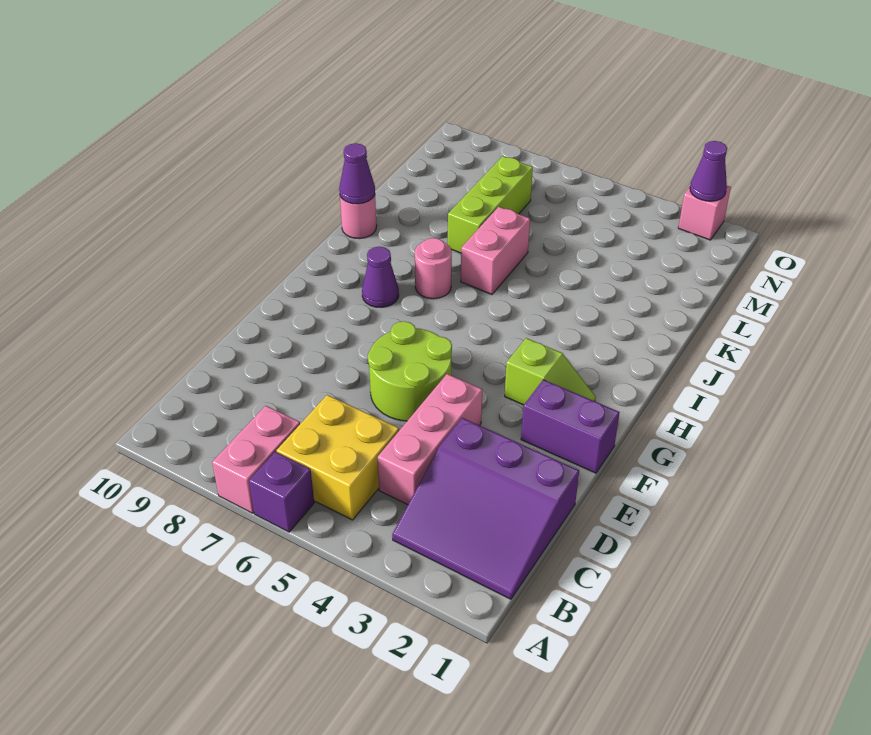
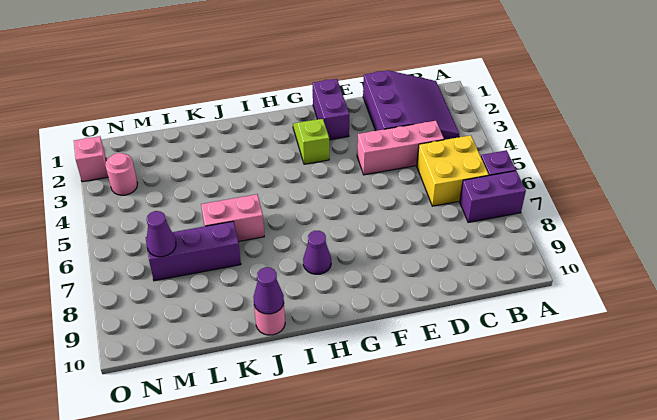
pink brick A7:B7 level 1 -> purple brick A7:B7 level 1
lime round brick E5:F6 level 1 -> none
pink round brick I7 level 1 -> pink round brick N3 level 1
lime brick K7:M7 level 1 -> purple brick K7:M7 level 1
purple cone O2 level 2 -> purple cone M7 level 2

